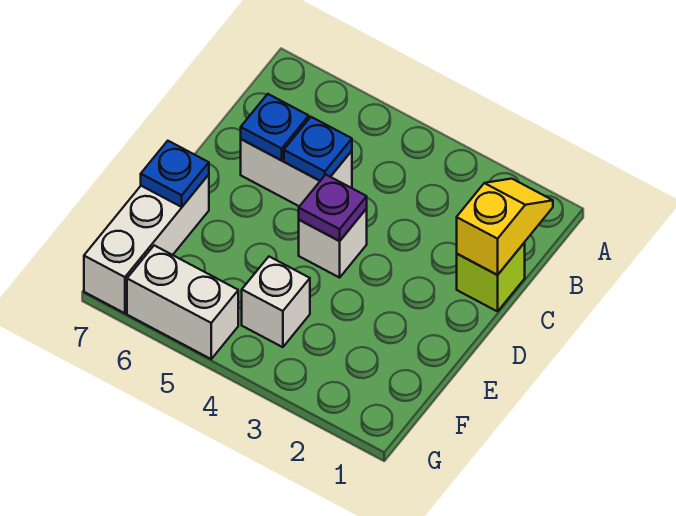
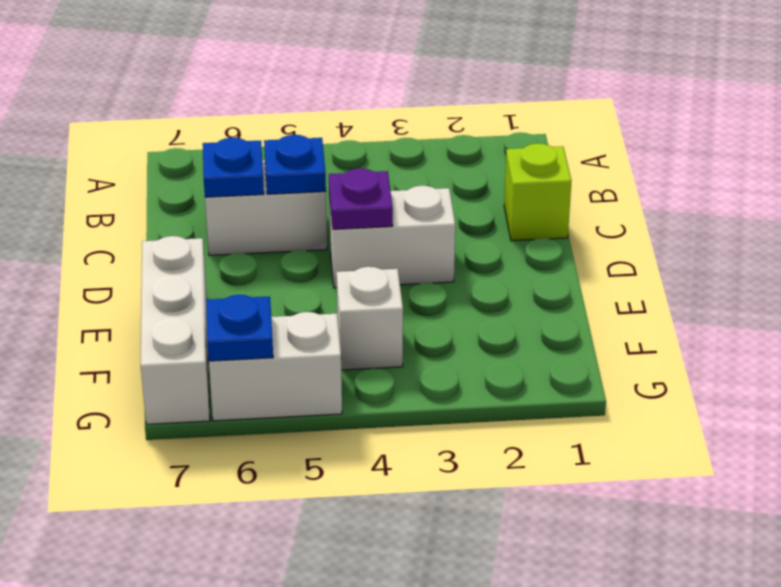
yellow slope B1:C1 level 2 top C -> none
white brick D4 level 1 -> white brick D3:D4 level 1
blue plate E7 level 2 -> blue plate G6 level 2

